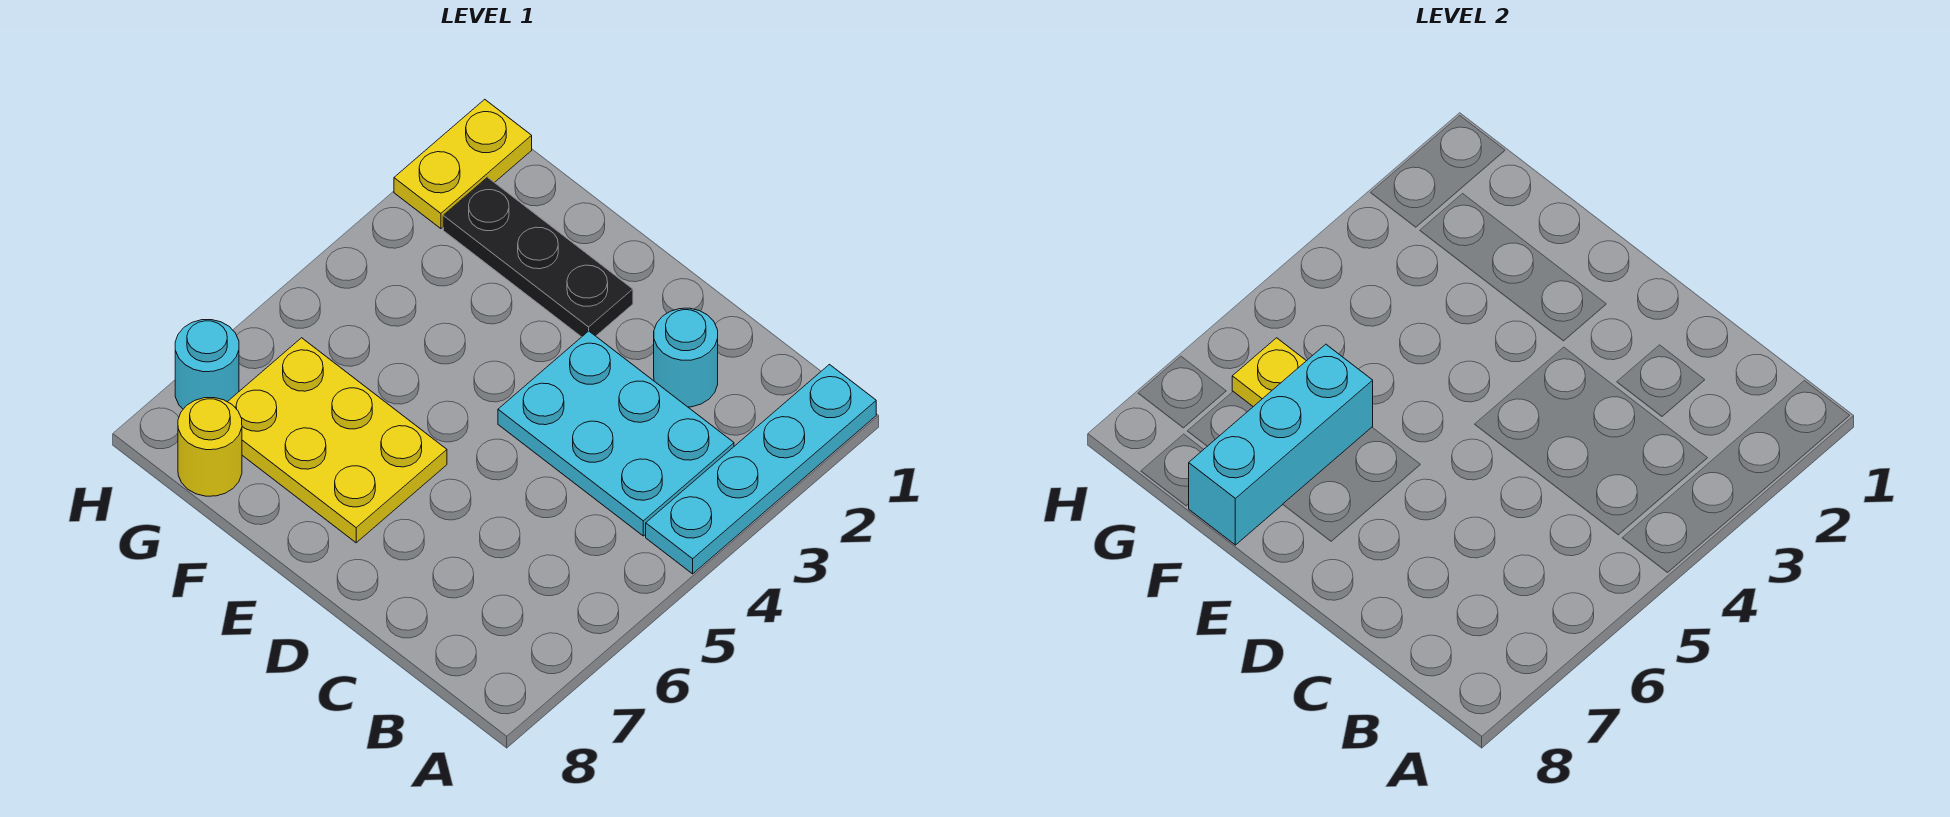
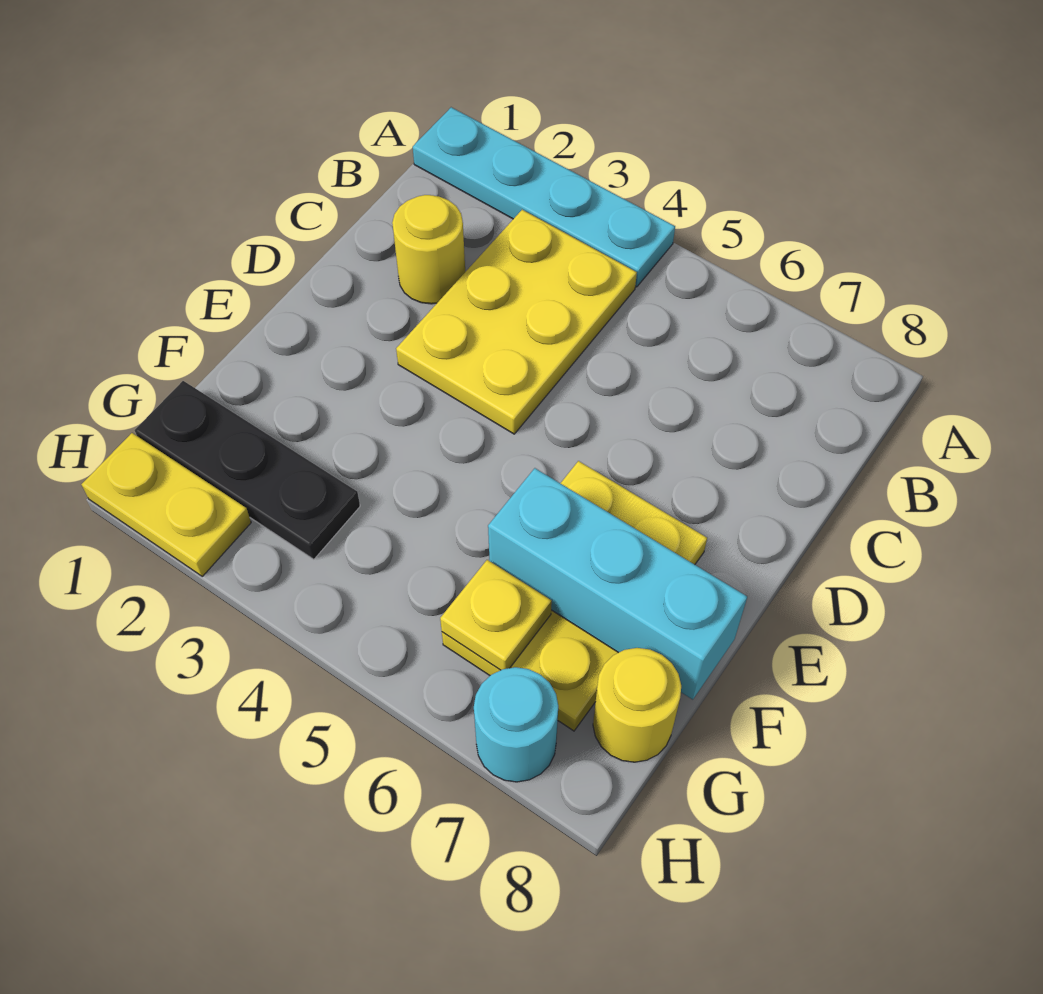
cyan plate B3:D4 level 1 -> yellow plate B3:D4 level 1
cyan round brick C2 level 1 -> yellow round brick C2 level 1
black plate E2:G2 level 1 -> black plate G1:G3 level 1

